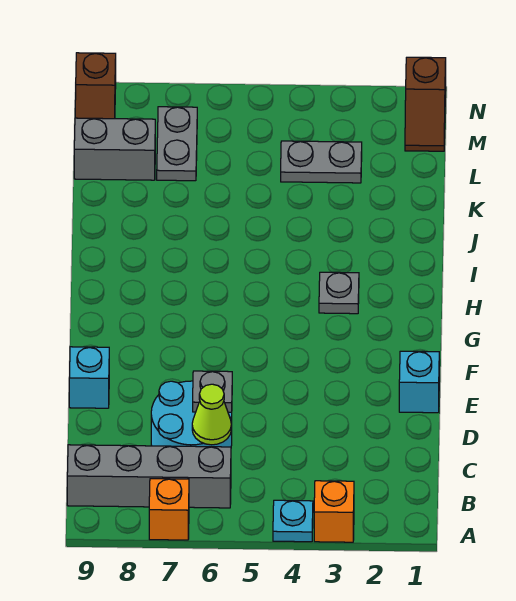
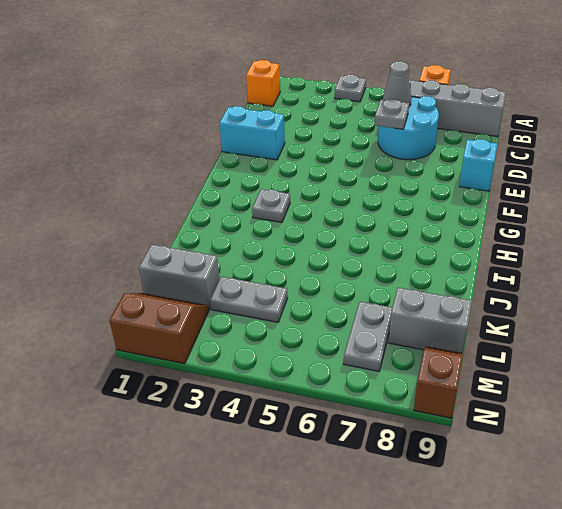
orange brick A3 level 1 -> orange brick B1 level 1
cyan plate A4 level 1 -> grey plate A4 level 1
lime cone C6 level 2 -> grey cone C6 level 2
cyan brick E1 level 1 -> cyan brick E1:E2 level 1
none -> grey brick L1:L2 level 1
brown slope M1:N1 level 1 top N -> brown slope M1:N2 level 1 top N

